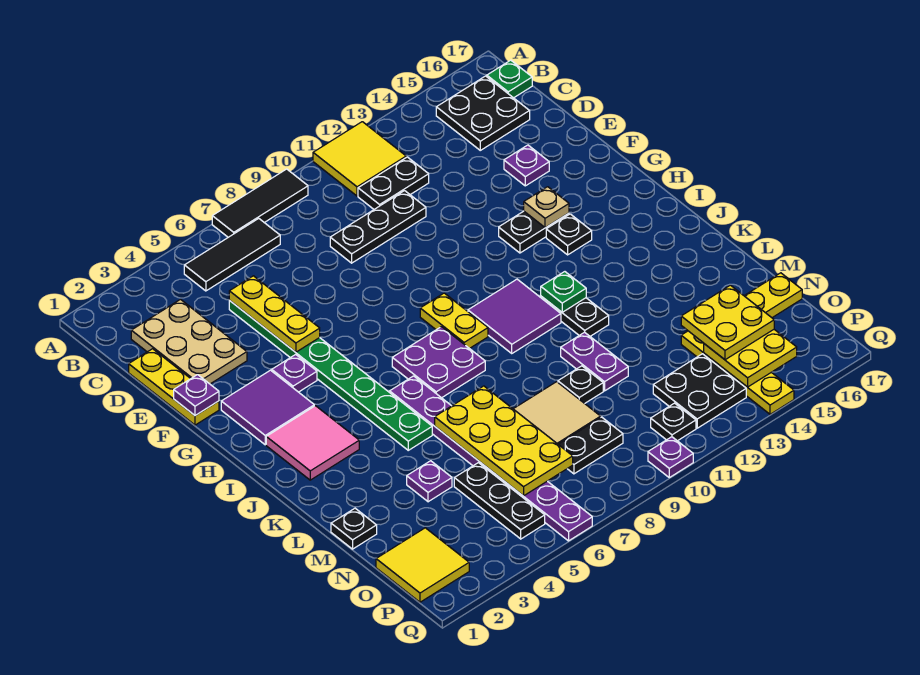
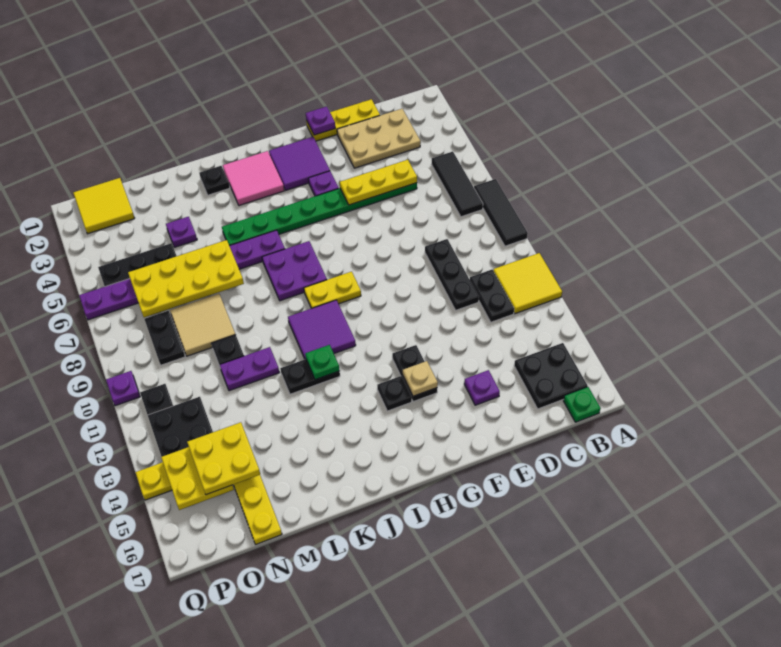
black plate M1 level 1 -> black plate K2 level 1

